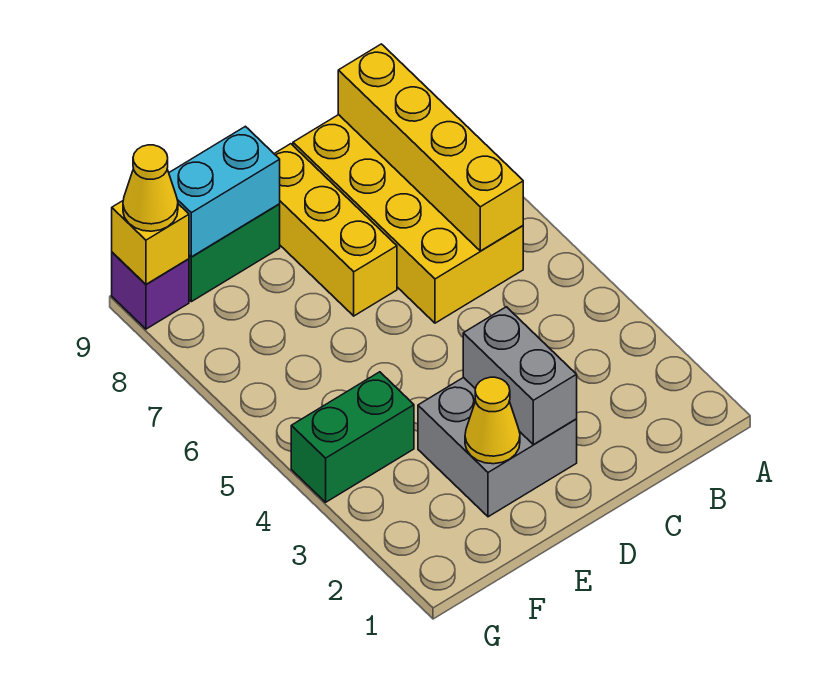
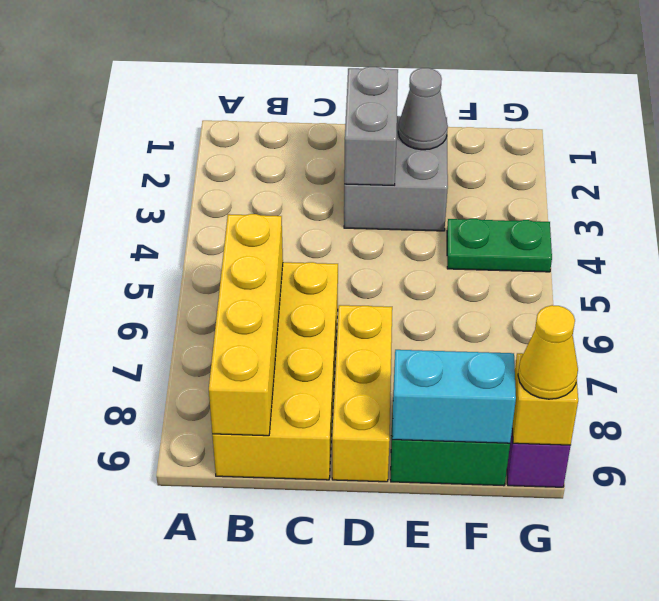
yellow cone E2 level 2 -> grey cone E2 level 2
green brick F4:G4 level 1 -> green plate F4:G4 level 1

